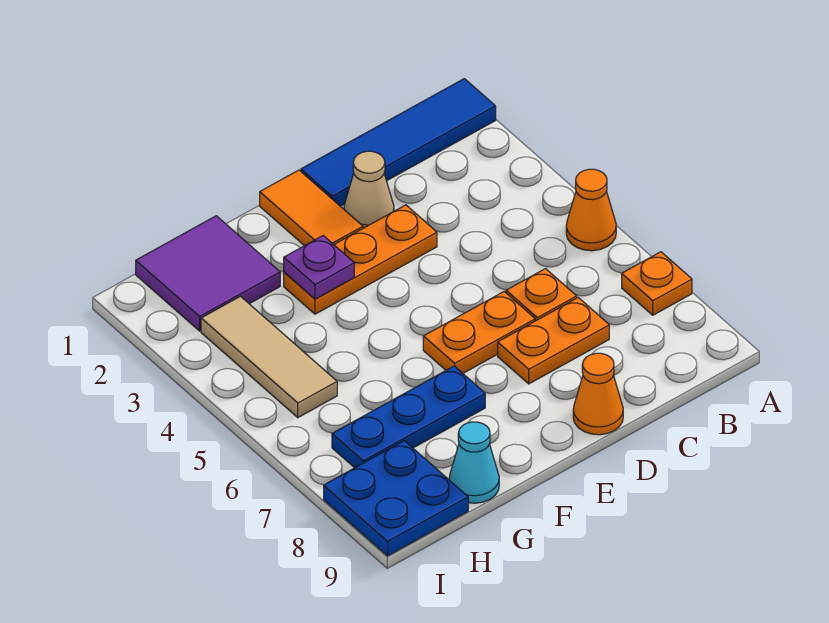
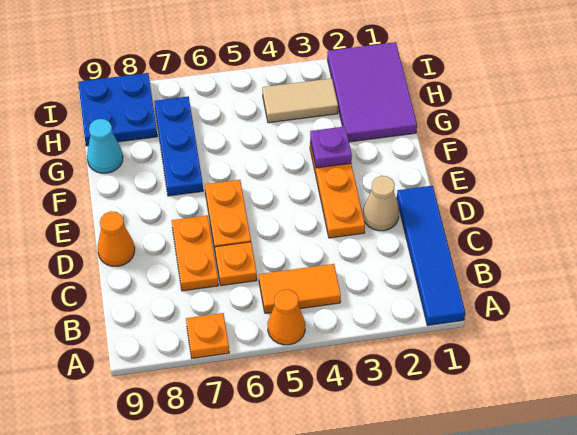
orange tile E1:E2 level 1 -> orange tile B4:B5 level 1
purple tile G1:H2 level 1 -> purple tile G1:I2 level 1
tan tile H3:H5 level 1 -> tan tile H3:H4 level 1

